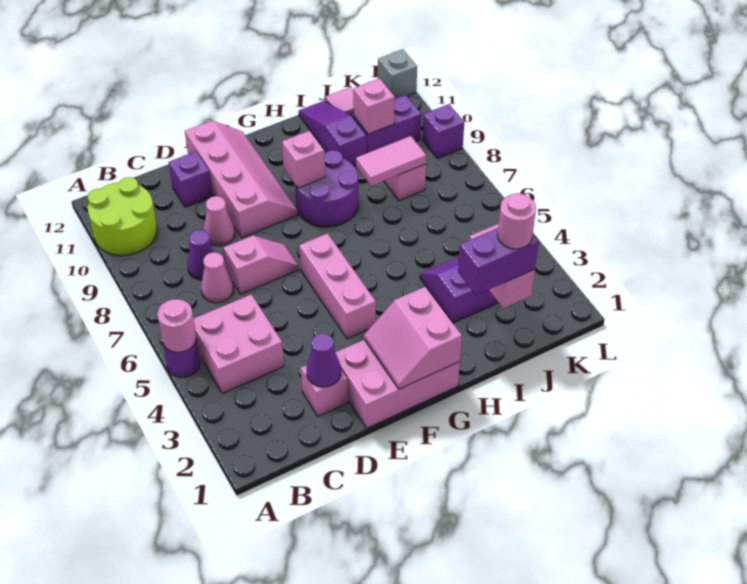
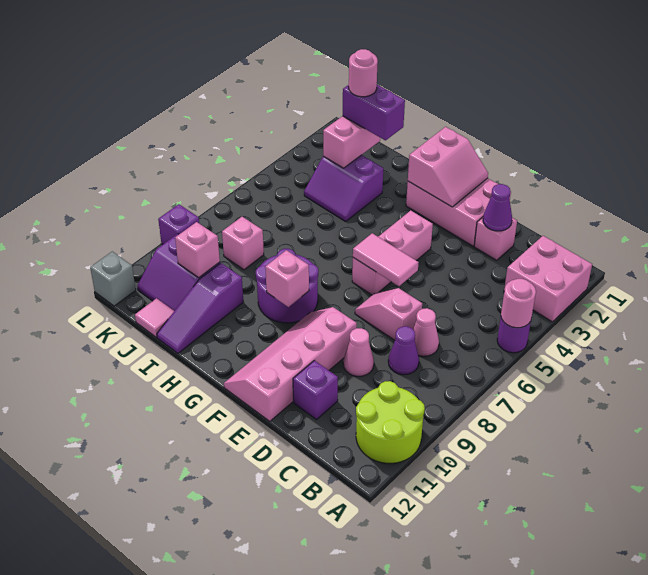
pink brick B4:C5 level 1 -> pink brick A2:B3 level 1
pink tile I8:J8 level 2 -> pink tile E6:F6 level 2

